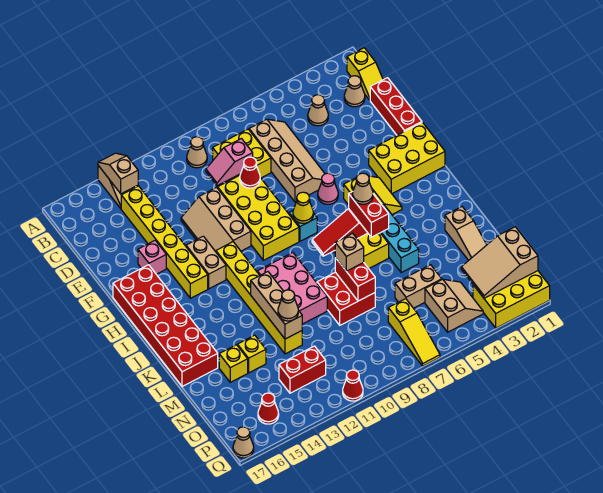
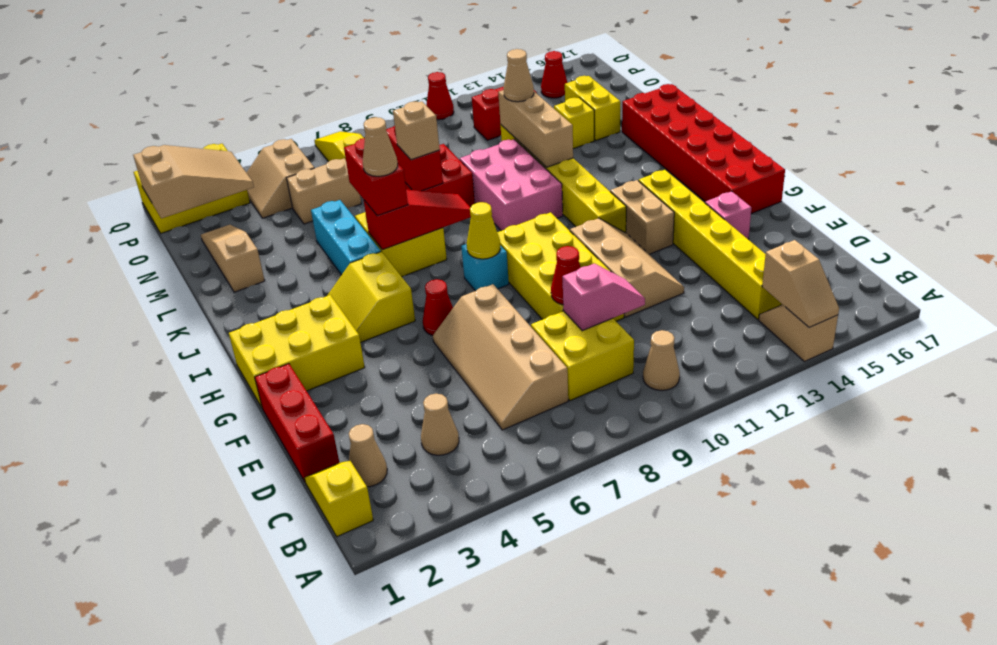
pink cone G6 level 1 -> red cone G6 level 1
yellow brick M15 level 1 -> yellow brick M15:N15 level 1
tan cone Q17 level 1 -> none

